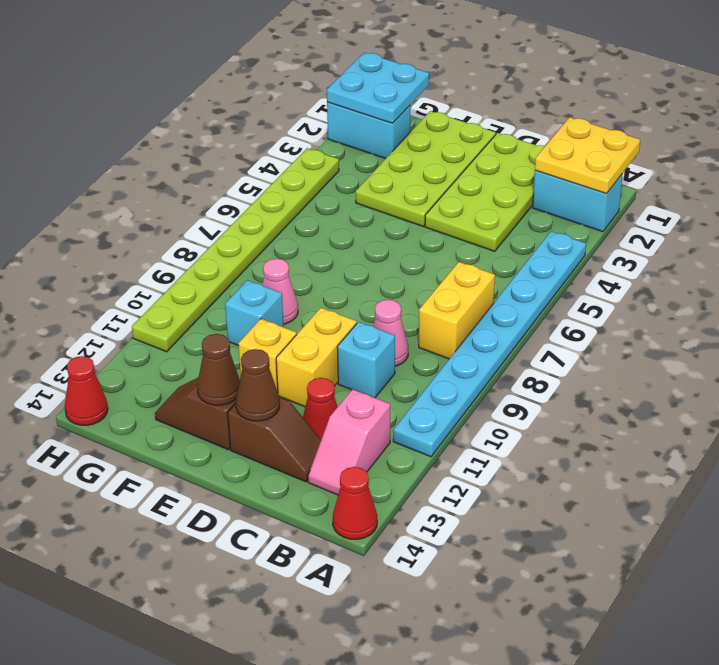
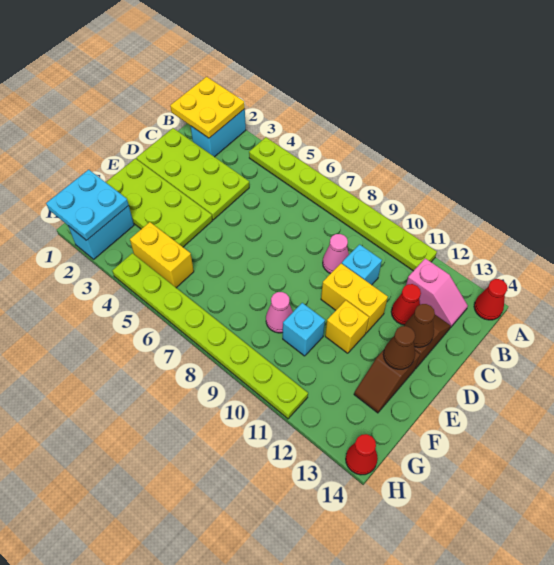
cyan plate A4:A11 level 1 -> lime plate A4:A11 level 1
yellow brick B7:B8 level 1 -> yellow brick G4:G5 level 1

